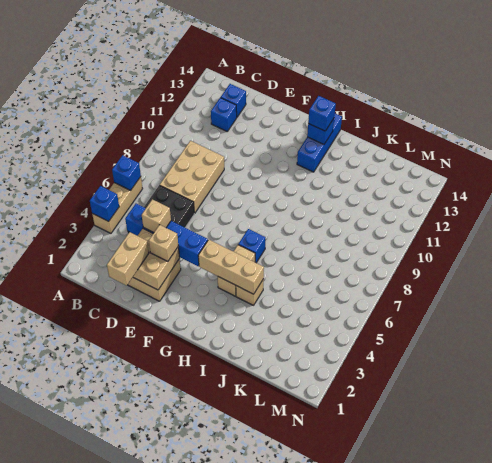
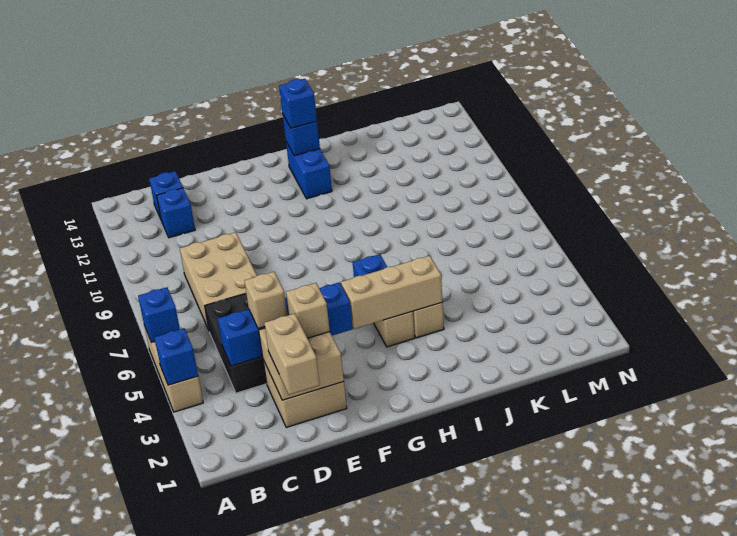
blue brick H12:H14 level 1 -> blue brick H12:H13 level 1

